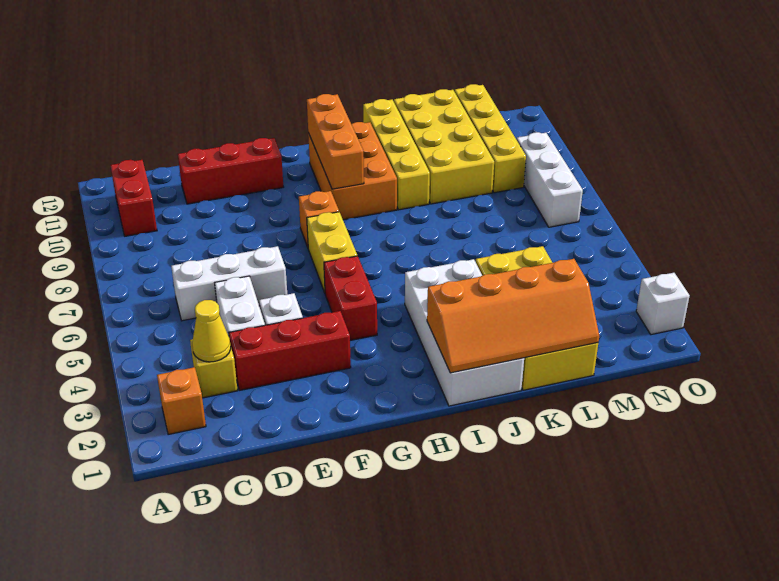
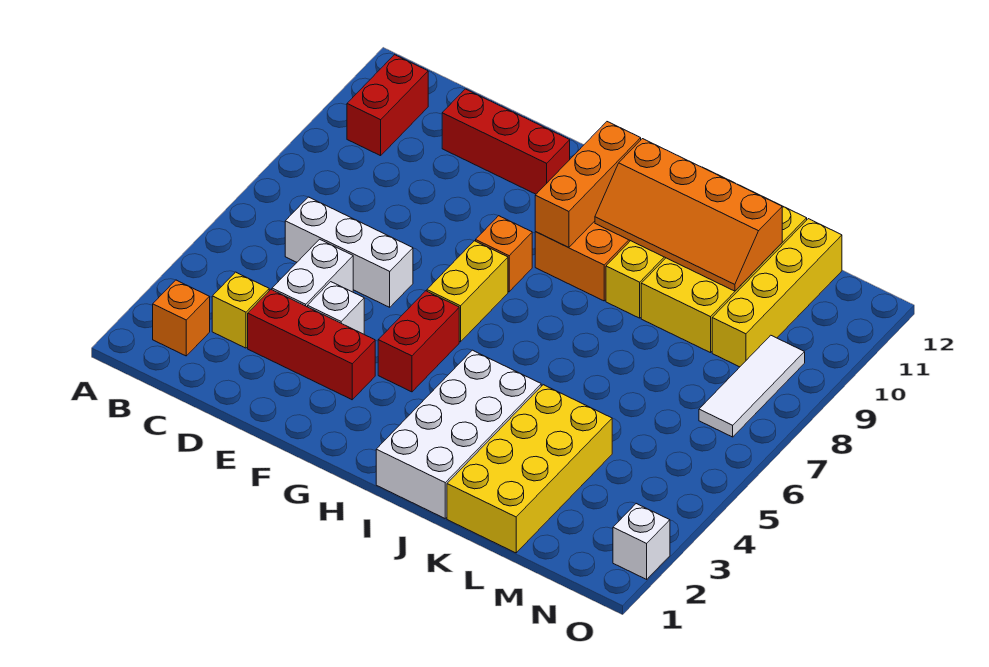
yellow cone C3 level 2 -> none
orange slope I1:L2 level 2 top 2 -> orange slope I10:L11 level 2 top 11
white brick N7:N9 level 1 -> white tile N7:N9 level 1

